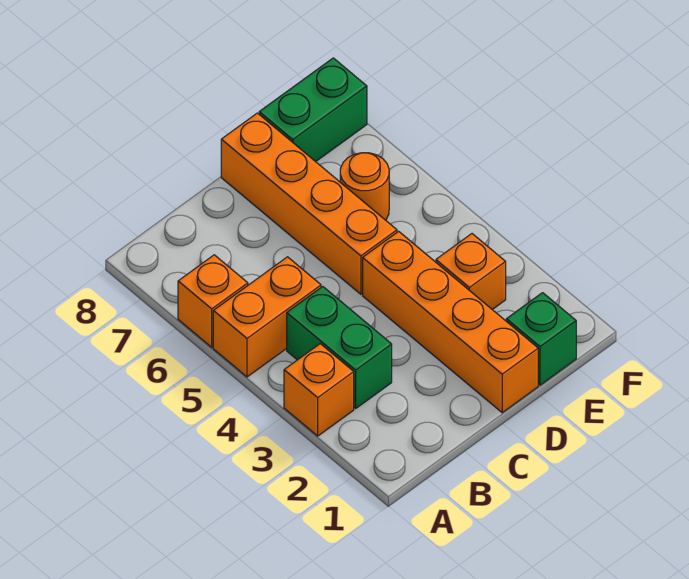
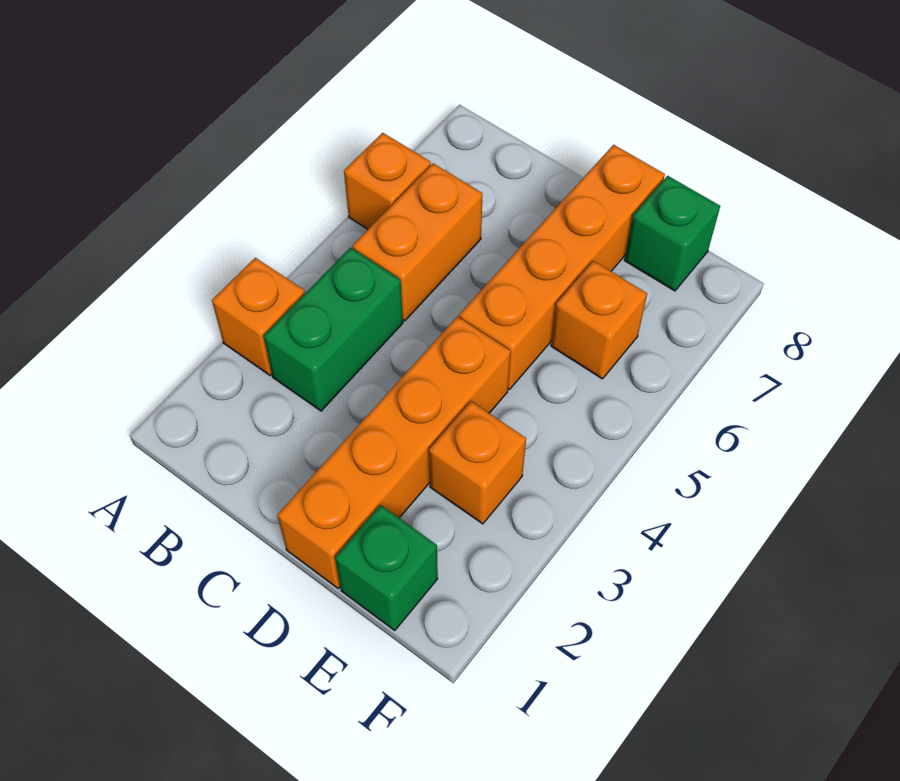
orange brick A5:B5 level 1 -> orange brick B5:B6 level 1
orange round brick E6 level 1 -> orange brick E6 level 1
green brick E8:F8 level 1 -> green brick E8 level 1

